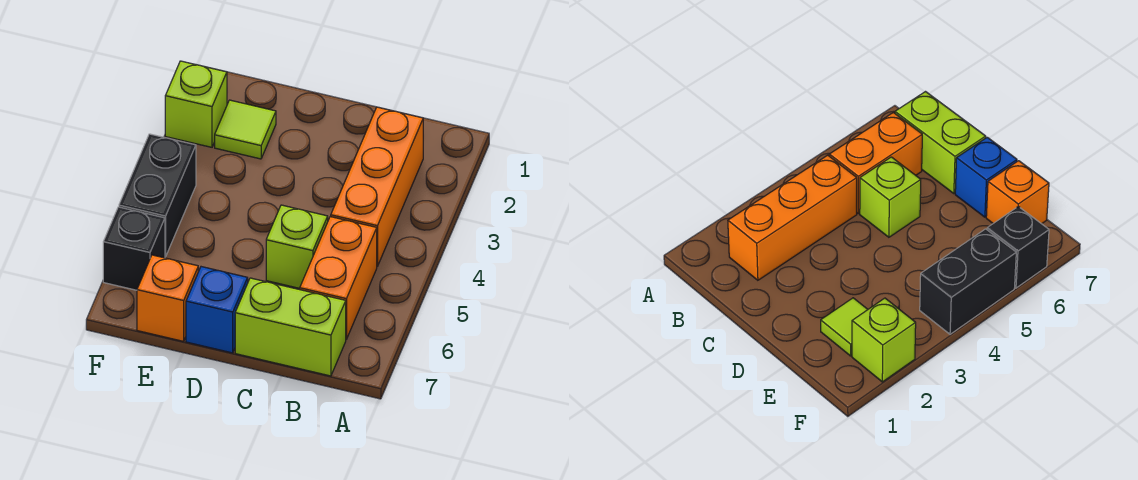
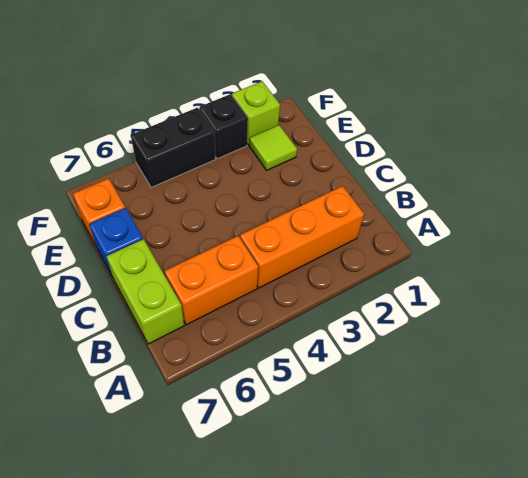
lime brick C5 level 1 -> none
black brick F6 level 1 -> black brick F3 level 1

